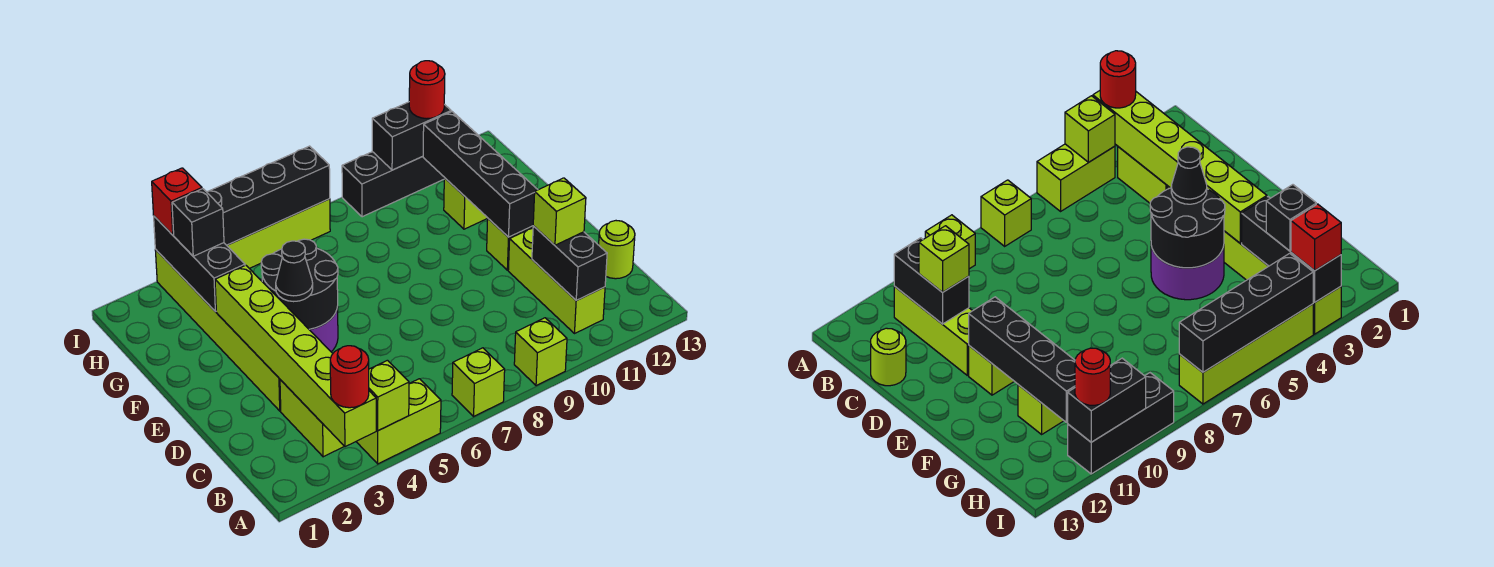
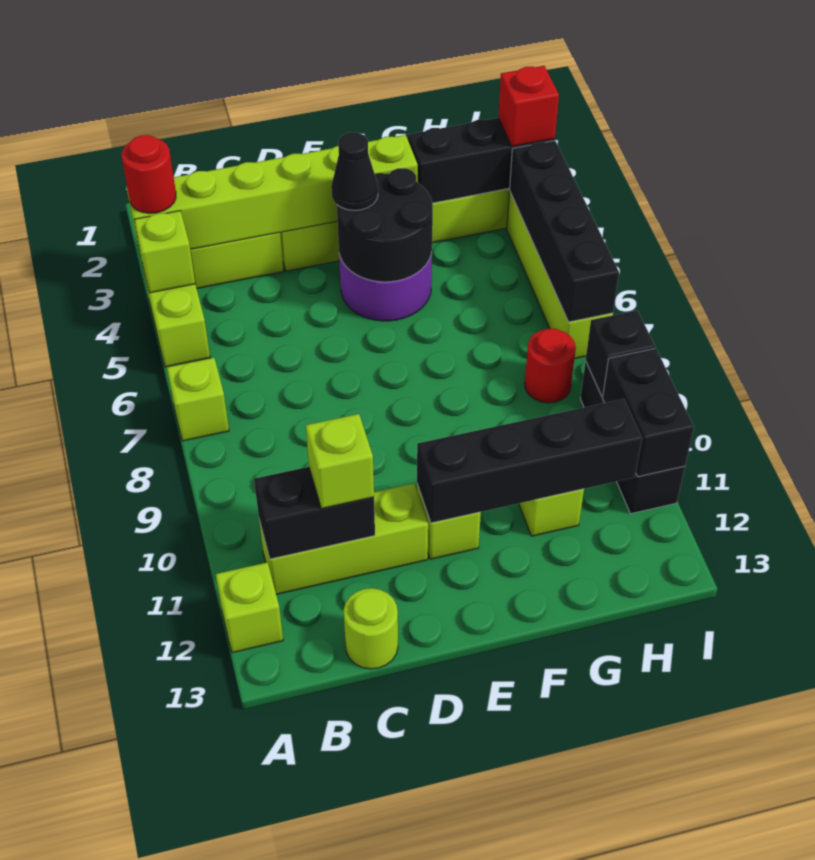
lime brick A9 level 1 -> lime brick A12 level 1
black brick H3 level 3 -> black brick I9 level 2
red round brick I11 level 3 -> red round brick H8 level 1

